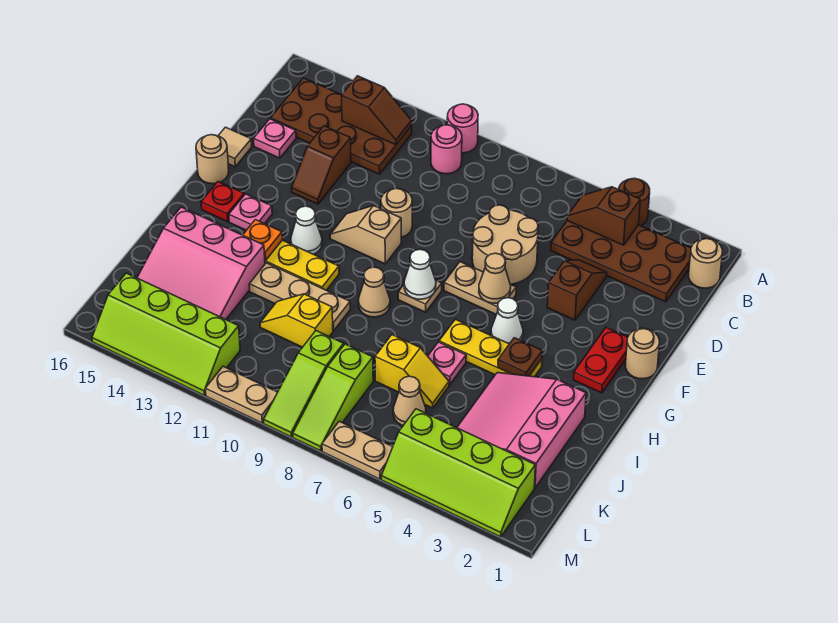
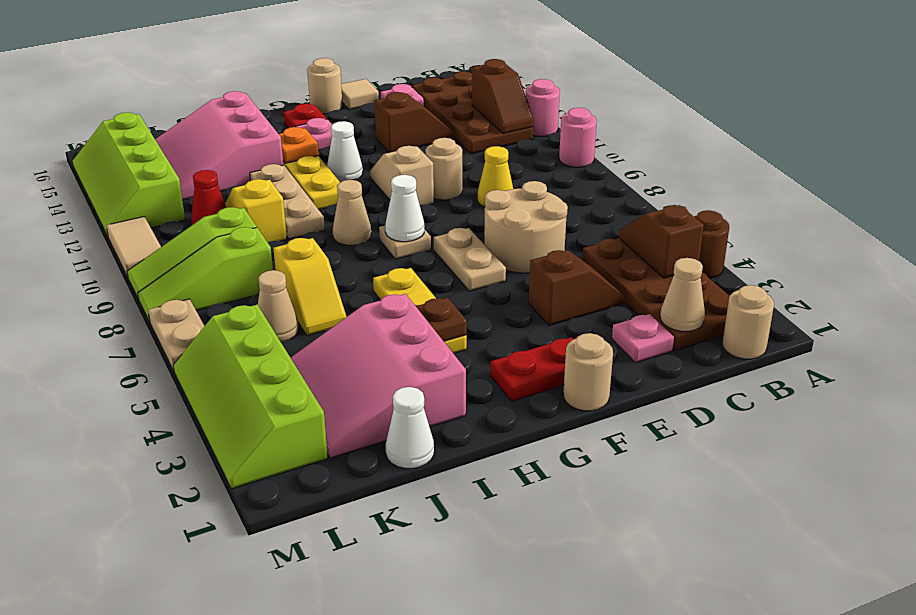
pink round brick B10 level 1 -> pink round brick A12 level 1
none -> yellow cone D9 level 1
brown slope D13:E13 level 1 top D -> brown slope D13:E13 level 1 top E
tan cone F6 level 2 -> tan cone C2 level 2
white cone G5 level 1 -> white cone J1 level 1
pink slope I2:K4 level 1 top 2 -> pink slope I2:K4 level 1 top I
pink plate I6 level 1 -> pink plate D2 level 1
none -> red cone K11 level 1
tan plate M10:M11 level 1 -> tan tile M10:M11 level 1

